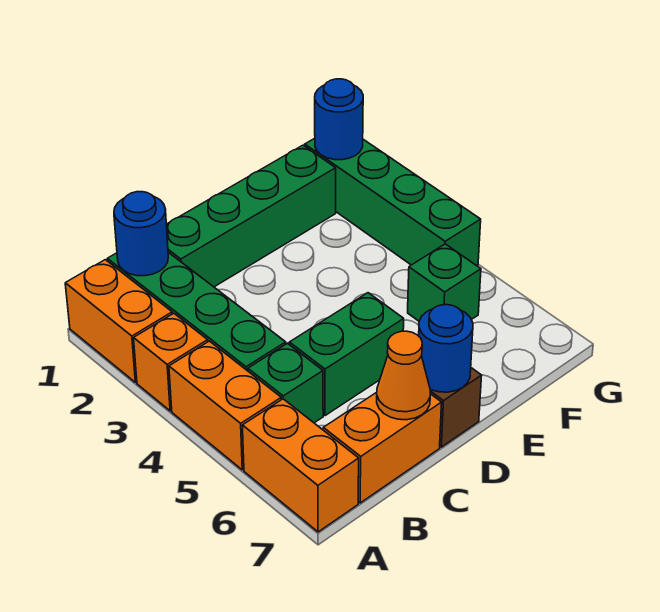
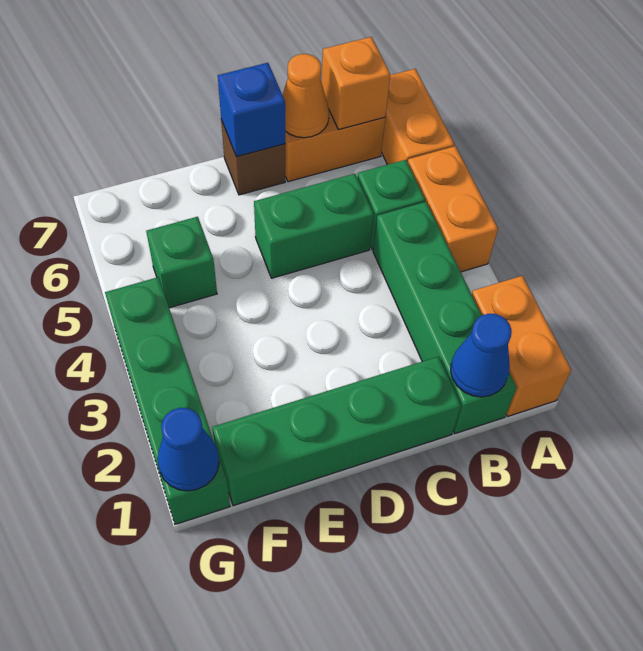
orange brick A3 level 1 -> orange brick B7 level 2
blue round brick B1 level 2 -> blue cone B1 level 2
blue round brick D7 level 2 -> blue brick D7 level 2
blue round brick G1 level 2 -> blue cone G1 level 2

